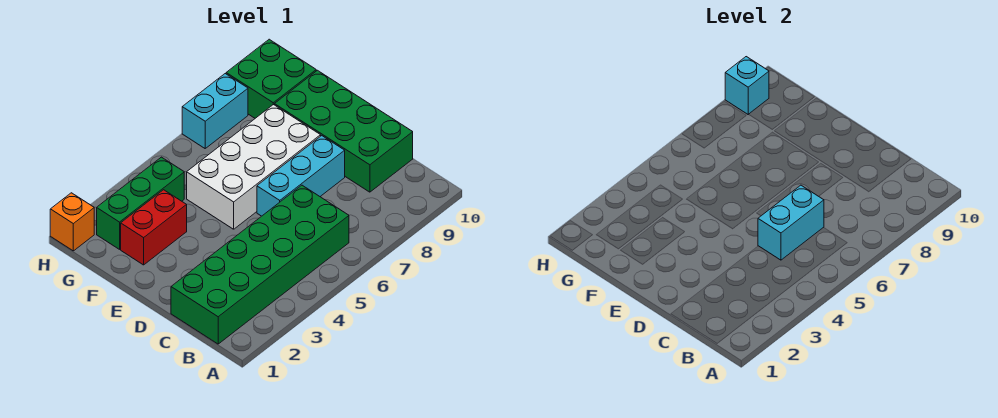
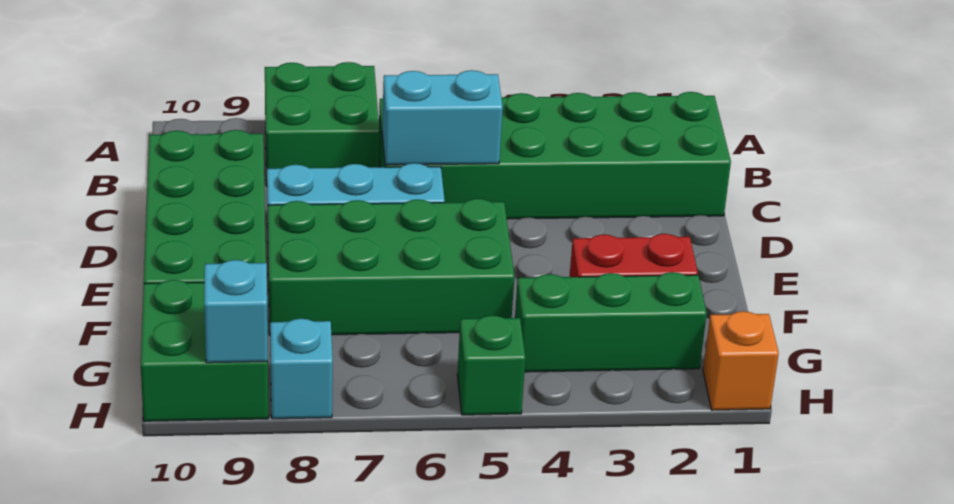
none -> green brick A7:B8 level 1
white brick E5:F8 level 1 -> green brick E5:F8 level 1
none -> green brick H5 level 1
cyan brick H7:H8 level 1 -> cyan brick H8 level 1

